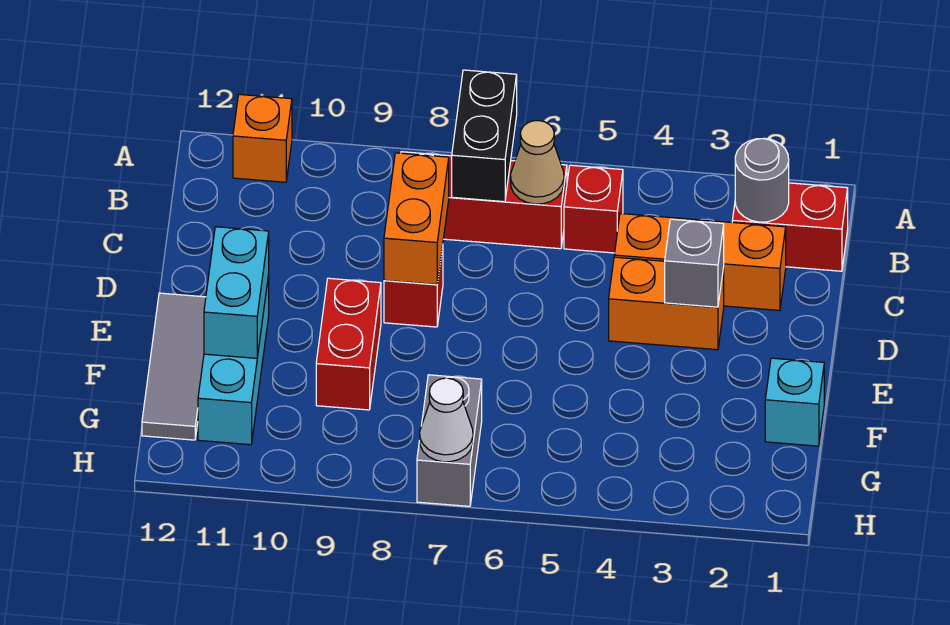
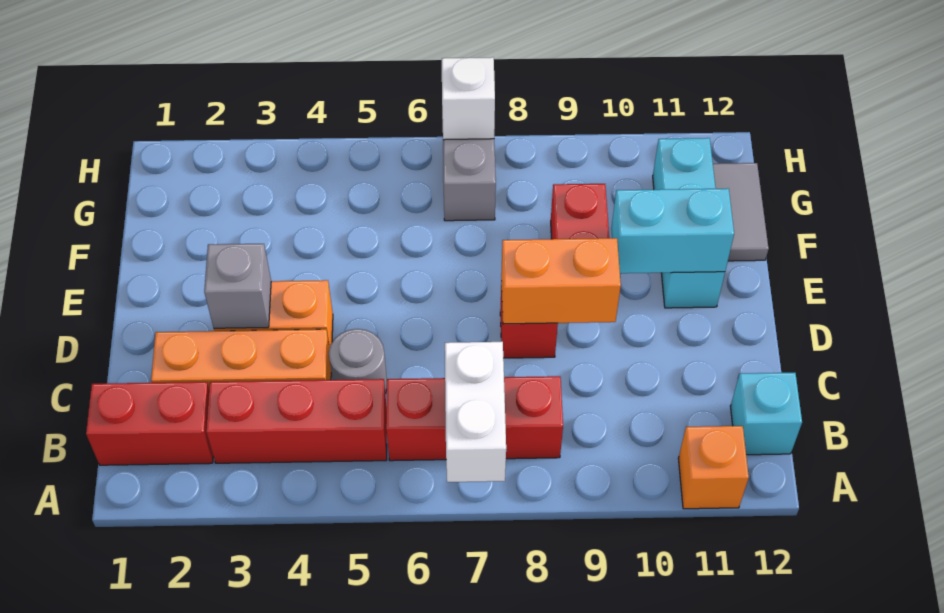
black brick A7:B7 level 2 -> white brick A7:B7 level 2
grey round brick B2 level 2 -> grey round brick C5 level 1
red brick B5 level 1 -> red brick B3:B5 level 1
tan cone B6 level 2 -> none
orange brick C8:D8 level 2 -> orange brick D8:D9 level 2
cyan brick E11:F11 level 2 -> cyan brick E10:E11 level 2
grey tile E12:G12 level 1 -> grey tile F12:G12 level 1
cyan brick F1 level 1 -> cyan brick B12 level 1
white cone H7 level 2 -> white brick H7 level 2

